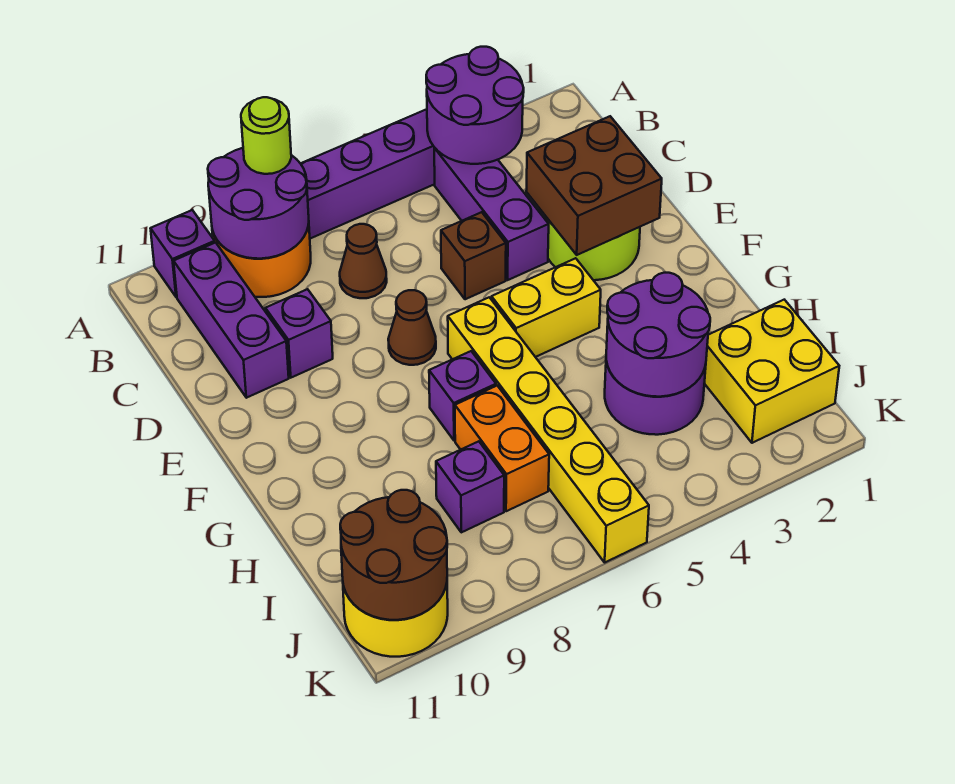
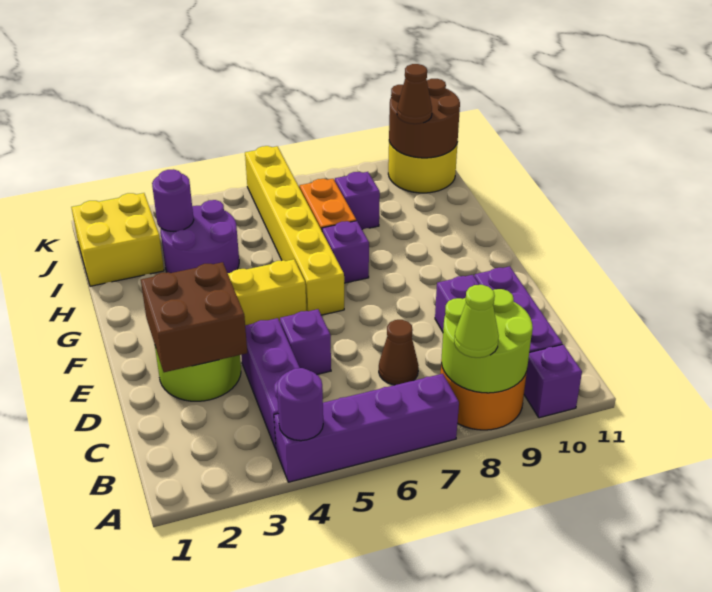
purple round brick A3:B4 level 2 -> purple round brick A4 level 2
purple round brick A8:B9 level 2 -> lime round brick A8:B9 level 2
lime round brick A8 level 3 -> lime cone A8 level 3
brown brick D5 level 1 -> purple brick D5 level 1
brown cone E7 level 1 -> brown cone J10 level 3
purple round brick H3:I4 level 2 -> purple round brick I3 level 2

